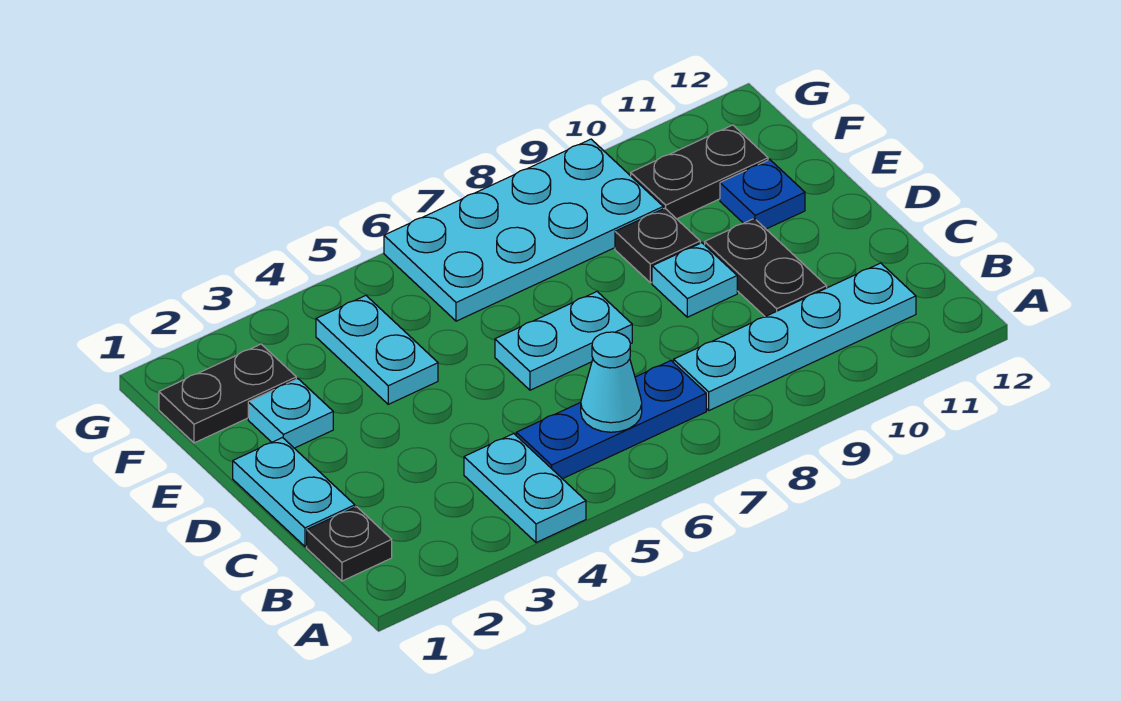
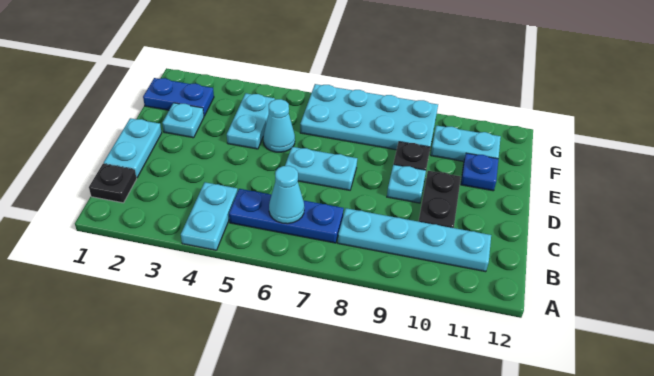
none -> cyan cone E5 level 1
black plate F1:F2 level 1 -> blue plate F1:F2 level 1
black plate F10:F11 level 1 -> cyan plate F10:F11 level 1

